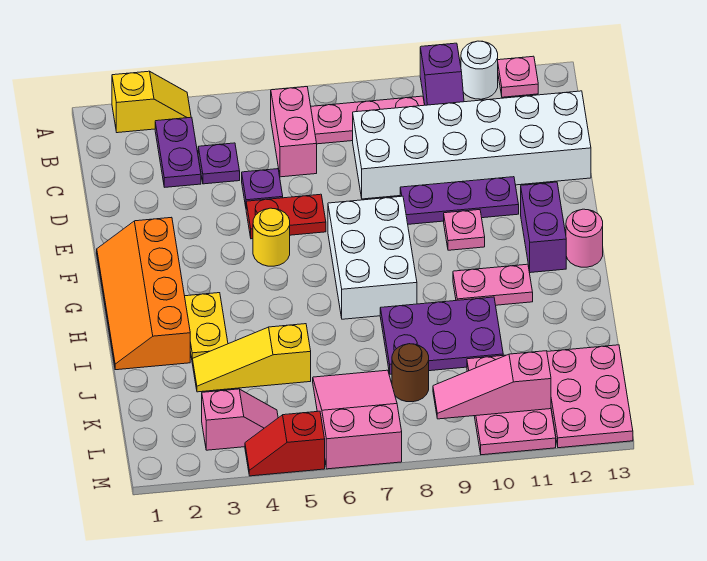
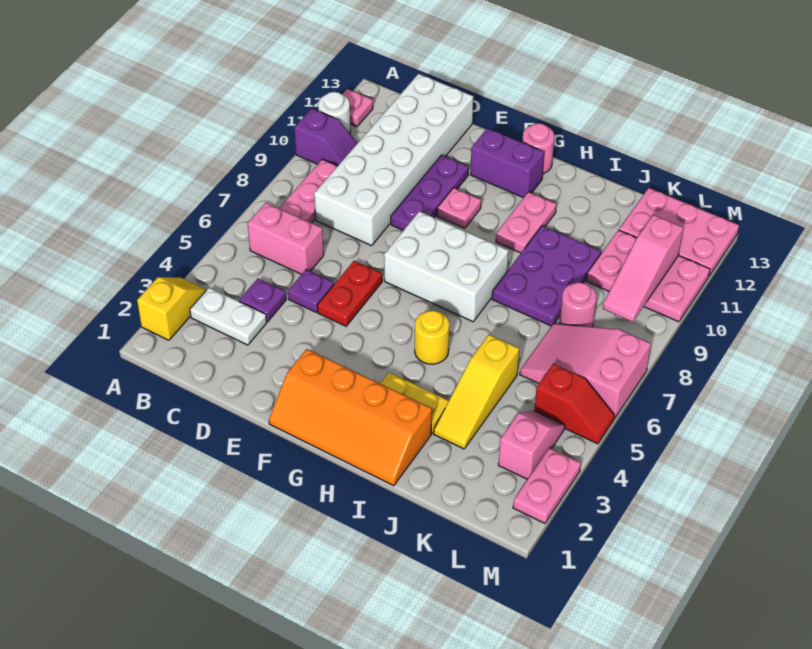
purple plate B3:C3 level 1 -> white plate B3:C3 level 1
yellow round brick F5 level 1 -> yellow round brick H5 level 1
brown round brick K8 level 1 -> pink round brick K8 level 1
none -> pink plate M2:M3 level 1
red slope M4:M5 level 1 top 5 -> red slope L5:M5 level 1 top L

